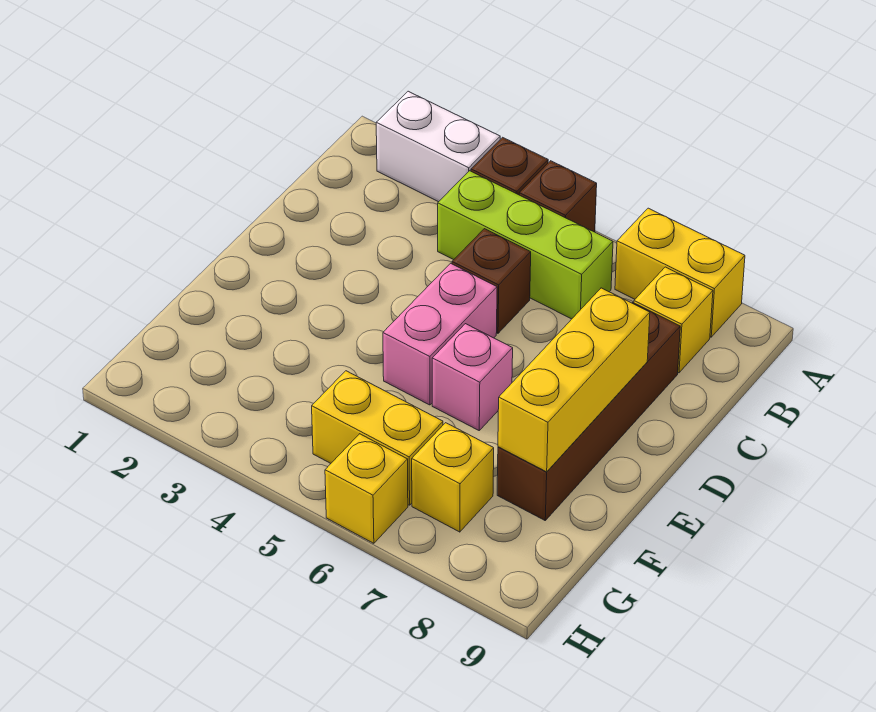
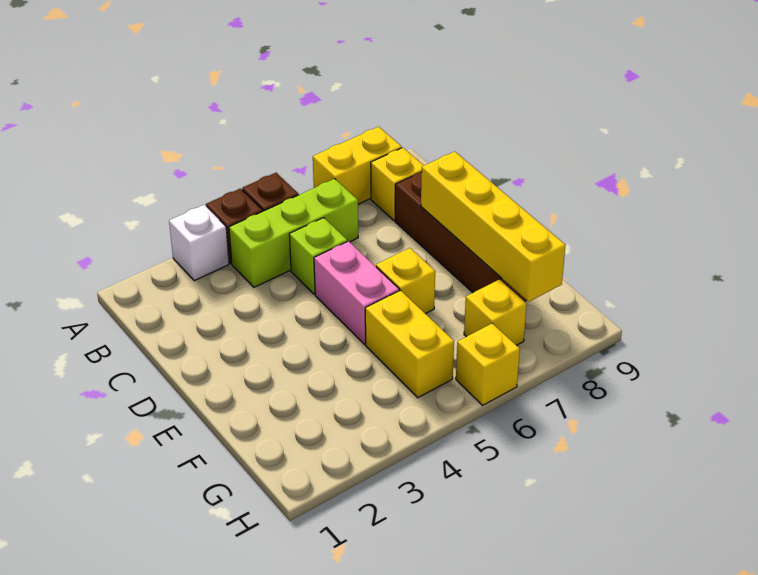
white brick A2:A3 level 1 -> white brick A3 level 1
brown brick C5 level 1 -> lime brick C5 level 1
yellow brick D8:F8 level 2 -> yellow brick D8:G8 level 2
pink brick E6 level 1 -> yellow brick E6 level 1
yellow brick G5:G6 level 1 -> yellow brick F5:G5 level 1

